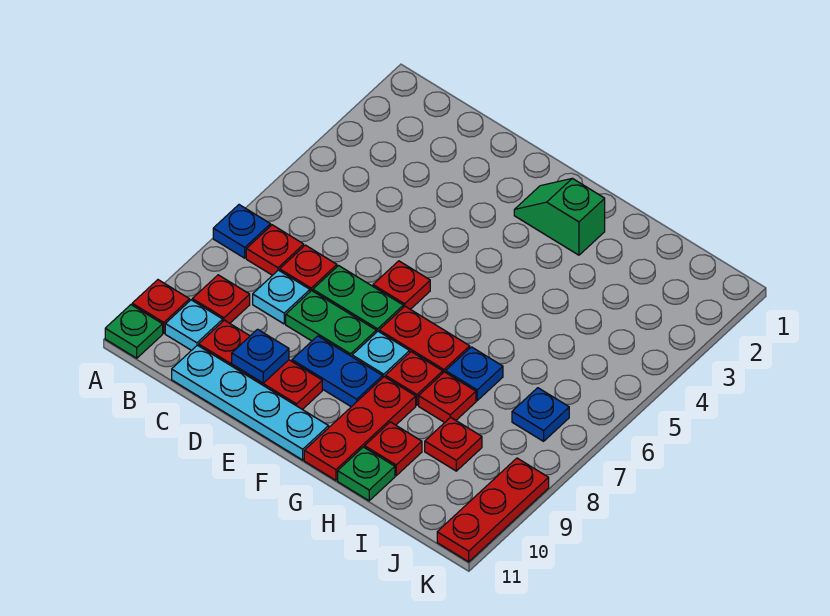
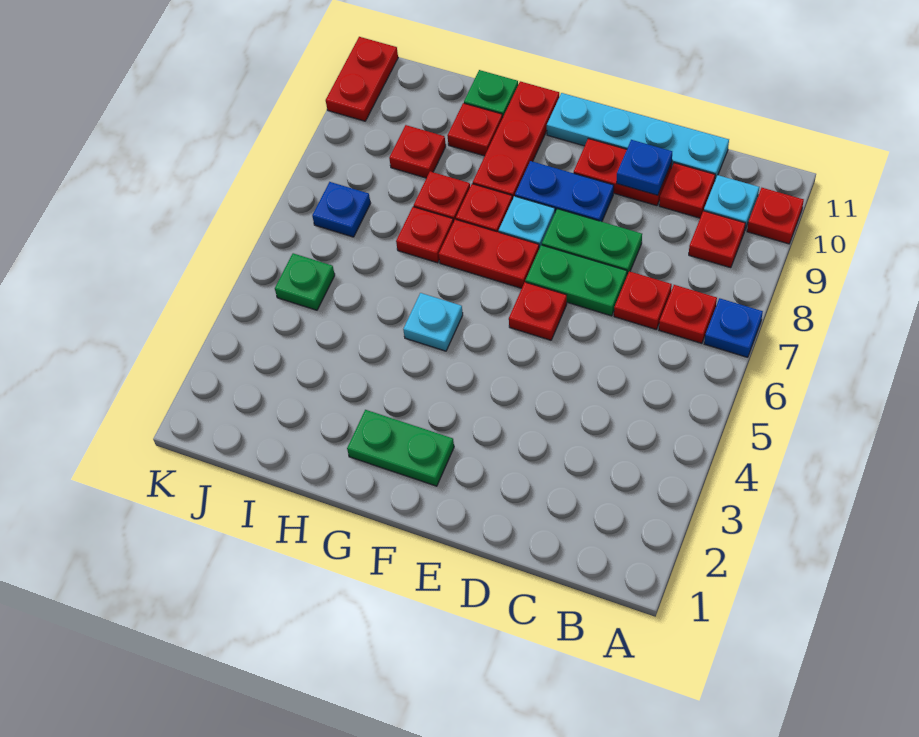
green plate A11 level 1 -> green plate J5 level 1
cyan plate C8 level 1 -> cyan plate G5 level 1
green slope F2:G2 level 1 top G -> green plate F2:G2 level 1
blue plate H7 level 1 -> red plate H7 level 1
red plate K9:K11 level 1 -> red plate K10:K11 level 1

